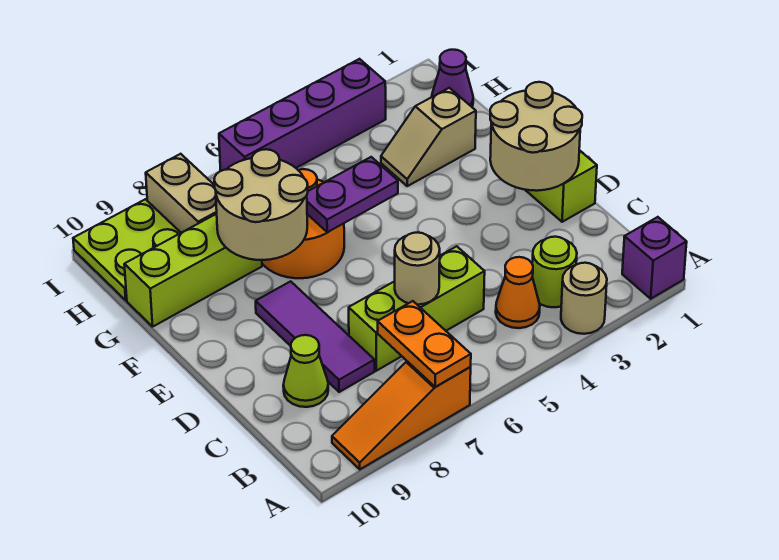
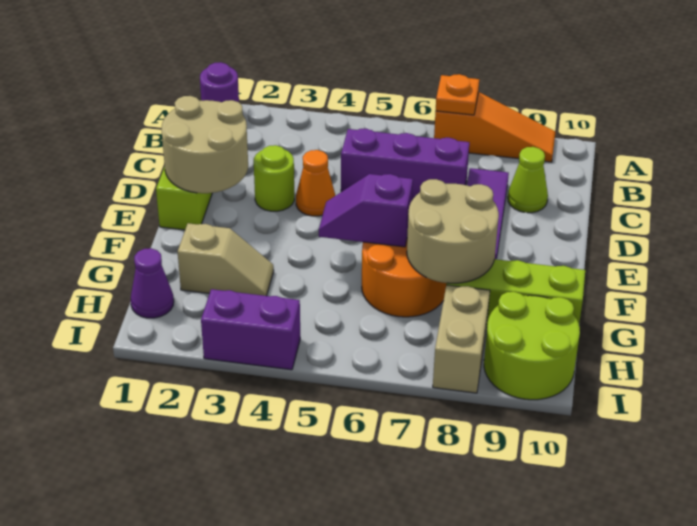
purple brick A1 level 1 -> purple round brick A1 level 1
tan round brick A3 level 1 -> none
orange plate A7:B7 level 2 -> orange plate A7 level 2
lime round brick B3 level 1 -> lime round brick D3 level 1
orange cone B4 level 1 -> orange cone D4 level 1
lime brick C5:C7 level 1 -> purple brick C5:C7 level 1
tan round brick C6 level 2 -> none
purple plate F5:F6 level 2 -> purple slope F5:F6 level 2 top 6
lime plate H9:I10 level 1 -> lime round brick H9:I10 level 1
purple brick I3:I6 level 1 -> purple brick I3:I4 level 1

